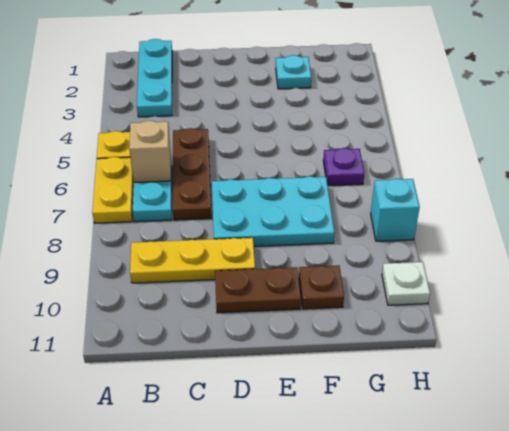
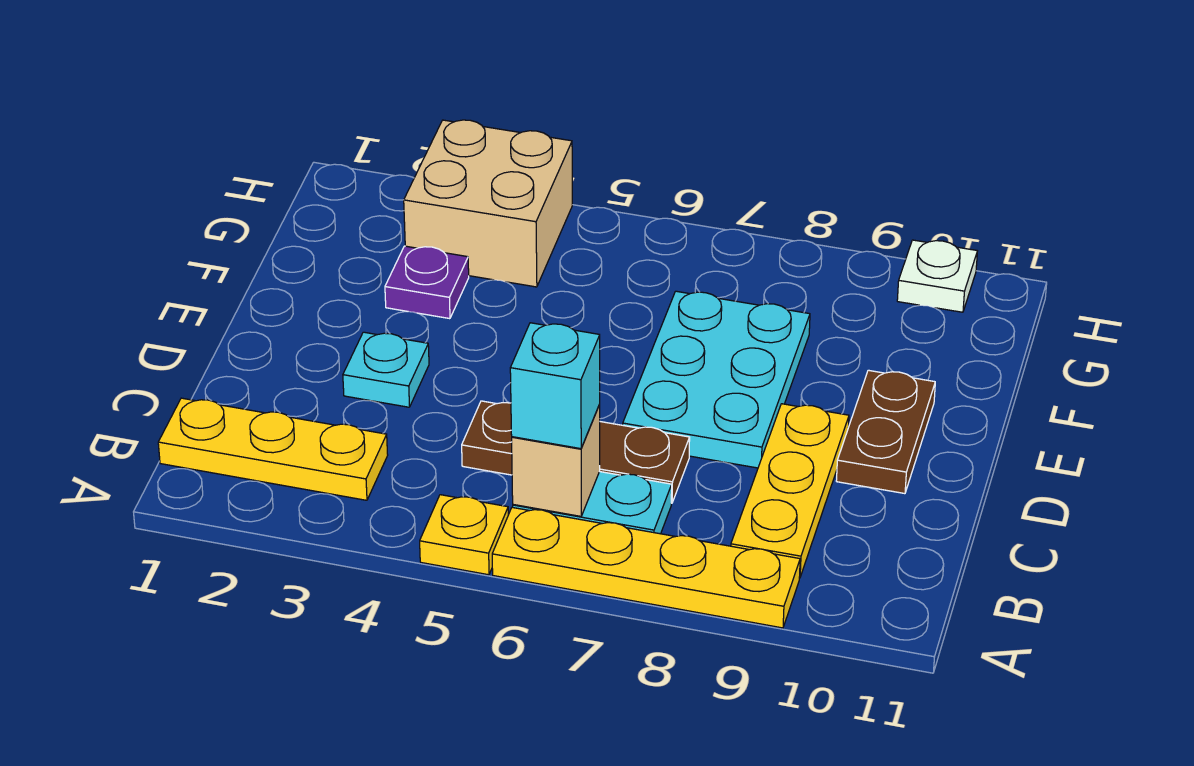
yellow plate A6:A7 level 1 -> yellow plate A6:A9 level 1
cyan plate B1:B3 level 1 -> yellow plate B1:B3 level 1
cyan plate F2 level 1 -> cyan plate D3 level 1
brown plate F10 level 1 -> none
none -> tan brick G3:H4 level 1
purple plate G6 level 1 -> purple plate F3 level 1
cyan brick H8 level 1 -> cyan brick B6 level 3

